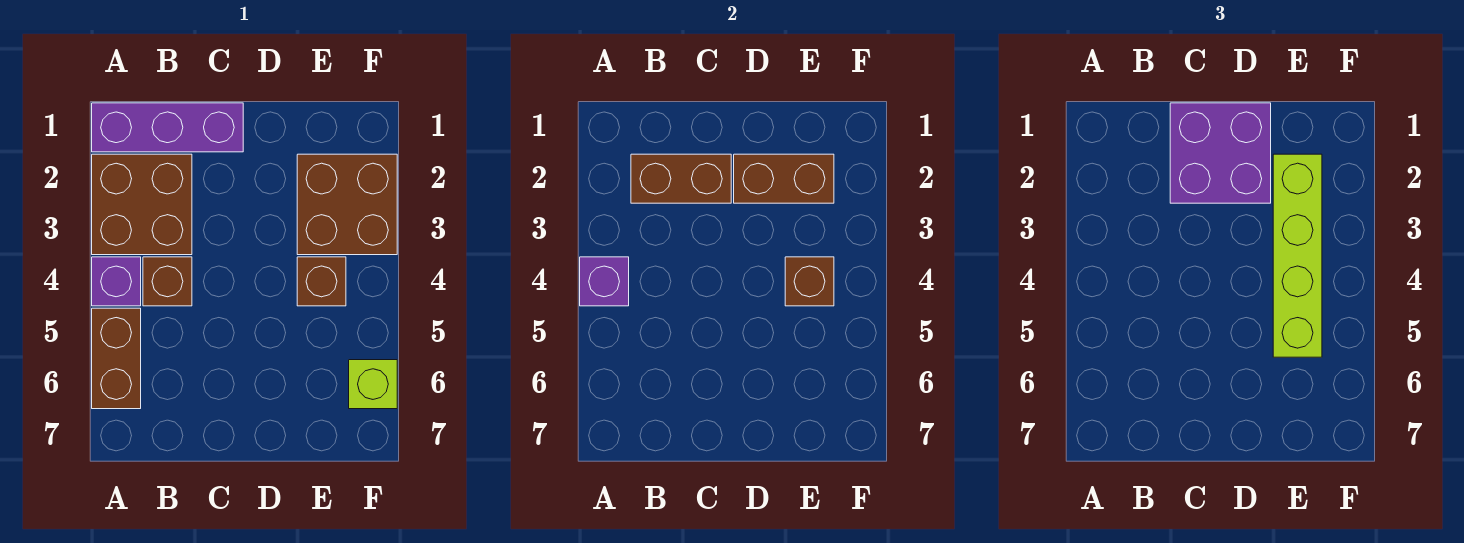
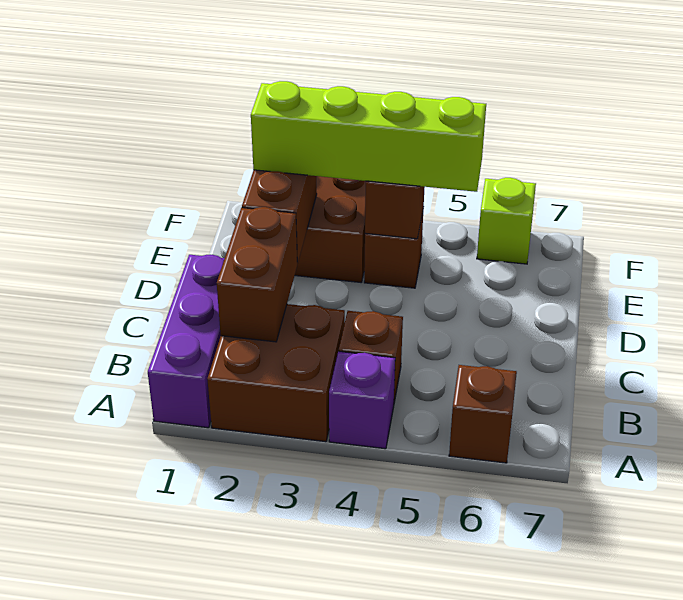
purple brick A4 level 2 -> none
brown brick A5:A6 level 1 -> brown brick A6 level 1
purple brick C1:D2 level 3 -> none

